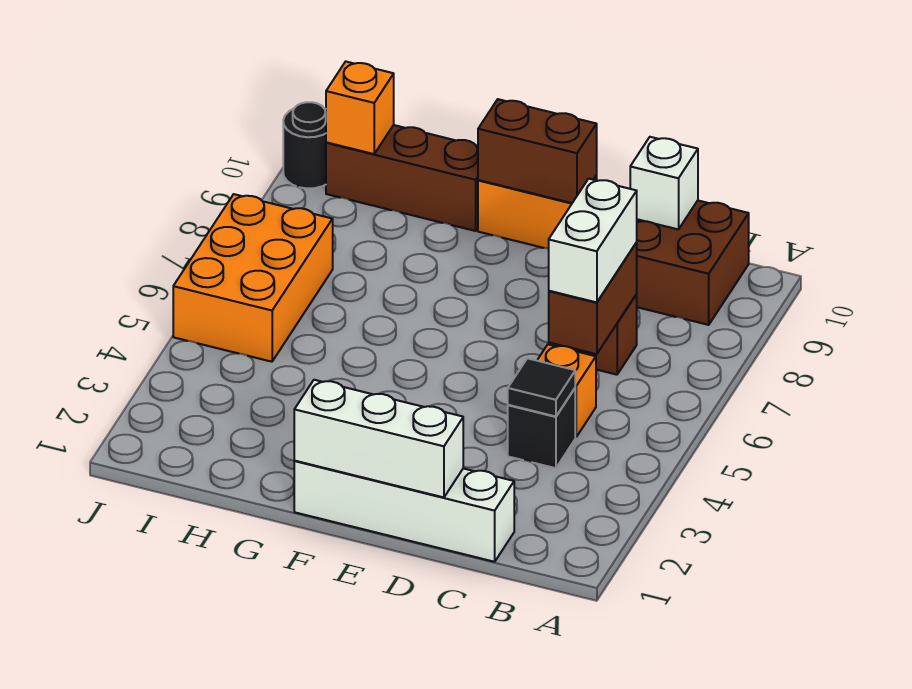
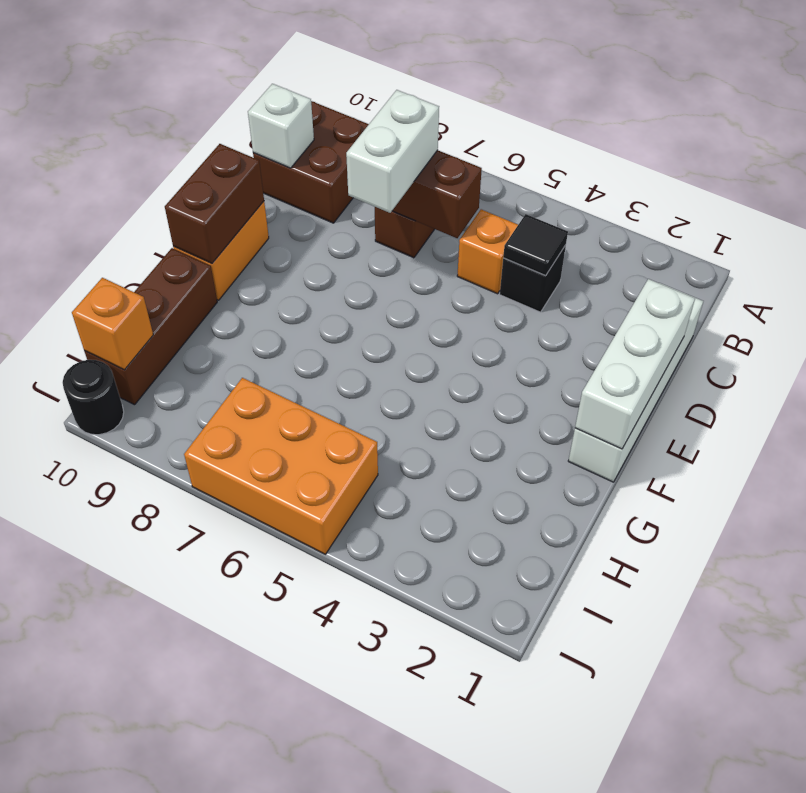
white brick C6:C7 level 3 -> white brick C7:D7 level 3

